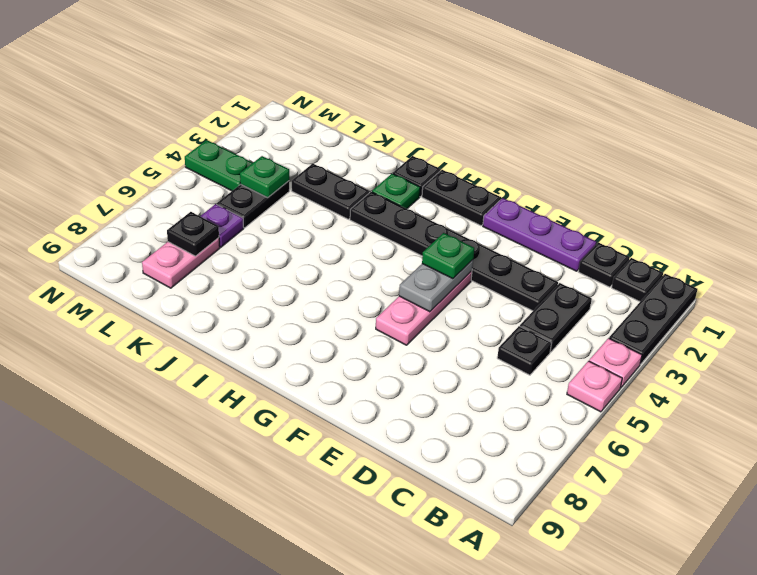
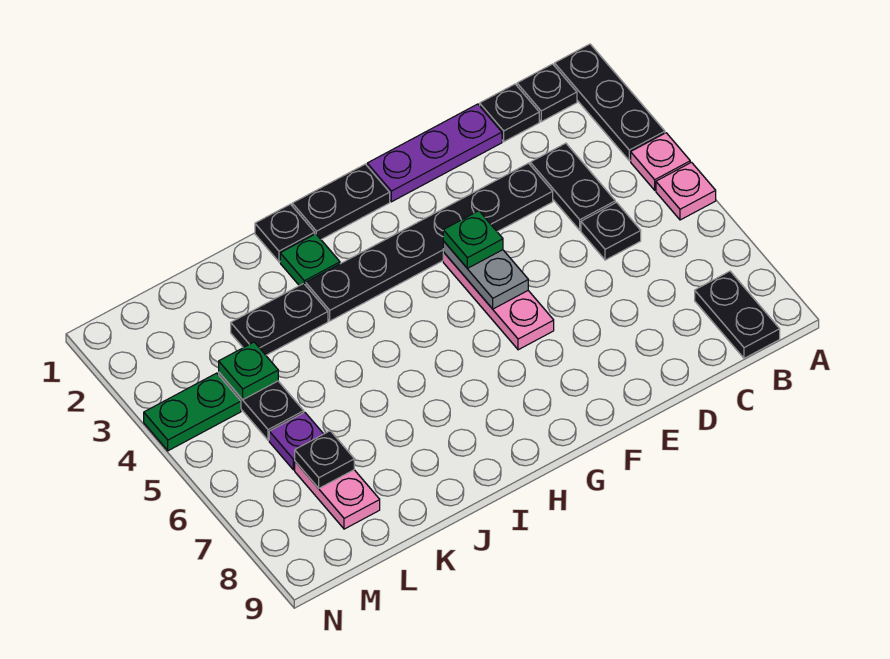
none -> black plate B8:B9 level 1

